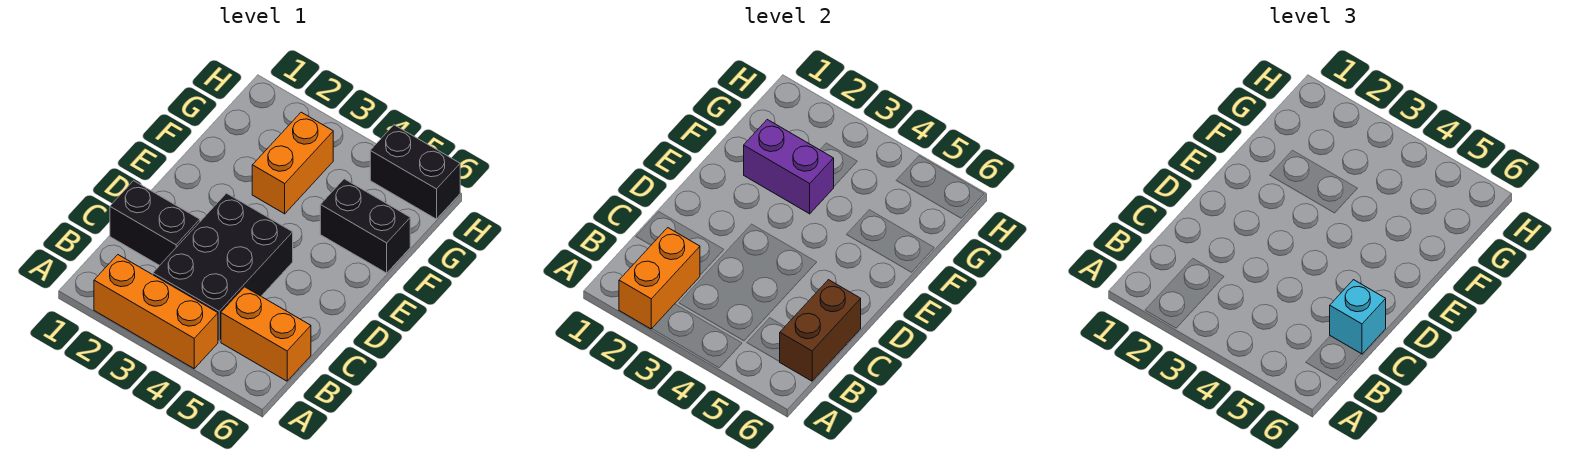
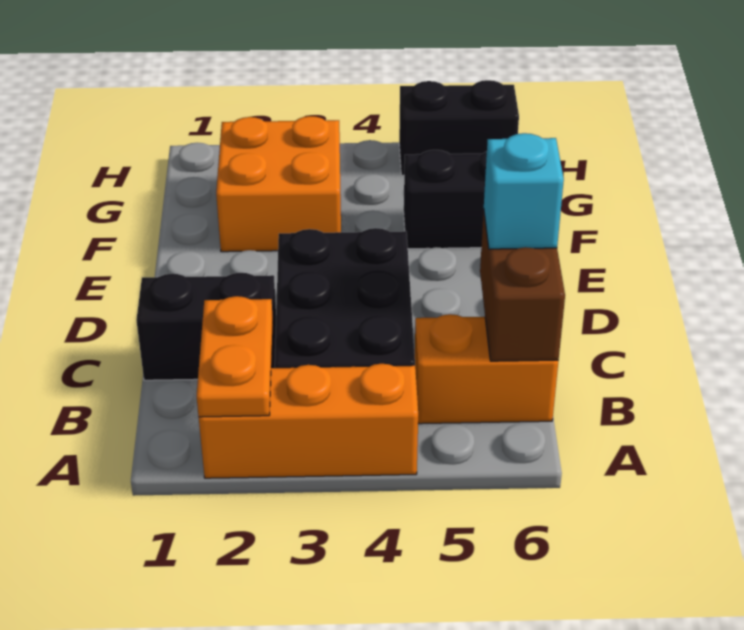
orange brick A2:B2 level 2 -> orange plate A2:B2 level 2
purple brick F2:F3 level 2 -> none
orange brick F3:G3 level 1 -> orange brick F2:G3 level 1

